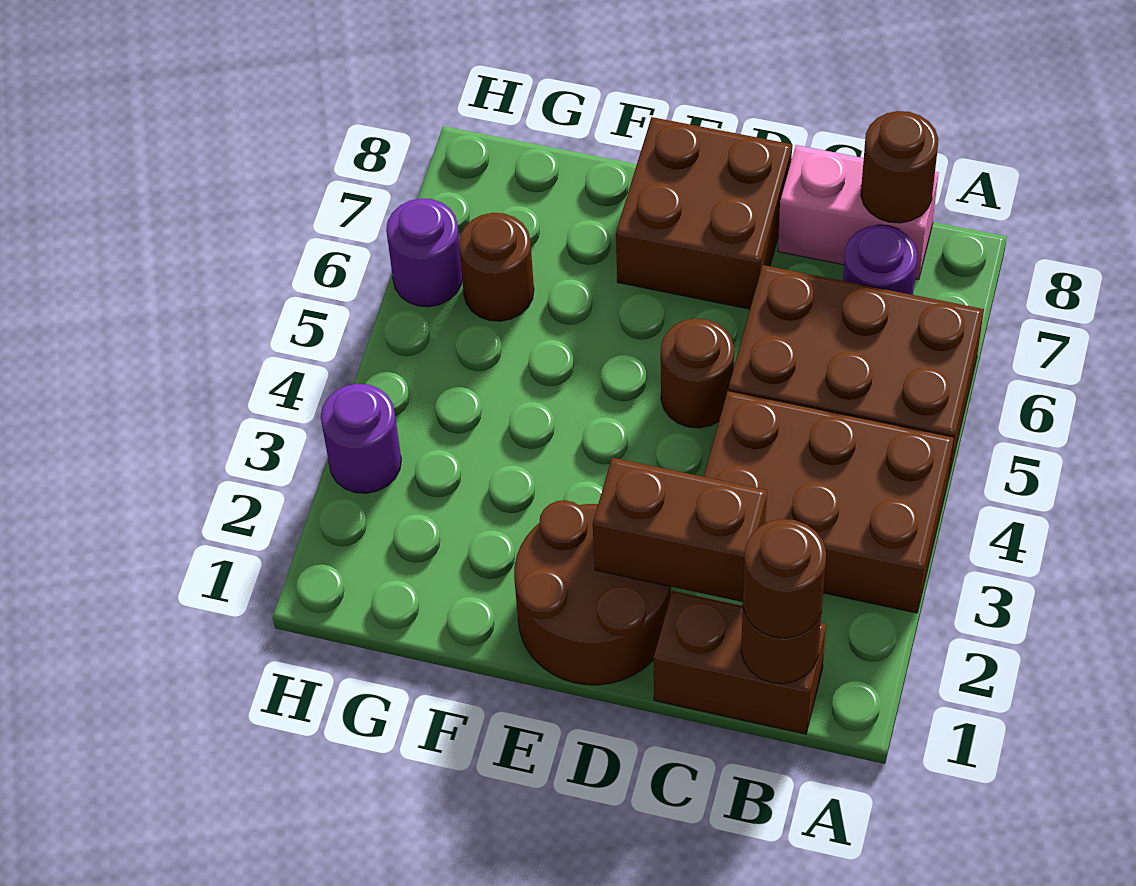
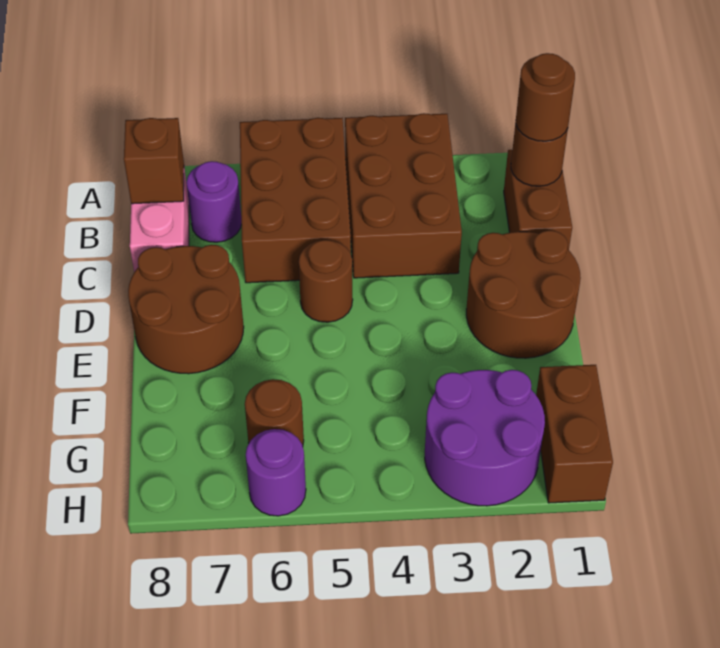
brown round brick B8 level 2 -> brown brick B8 level 2
brown brick C2:D2 level 2 -> brown brick G1:H1 level 1
brown brick D7:E8 level 1 -> brown round brick D7:E8 level 1
purple round brick H3 level 1 -> purple round brick G2:H3 level 1

